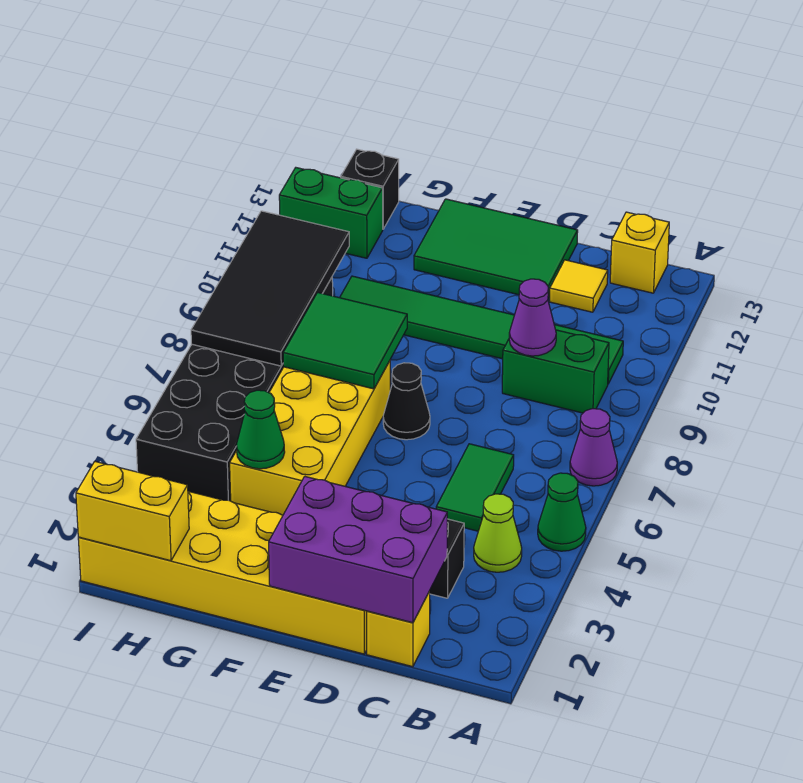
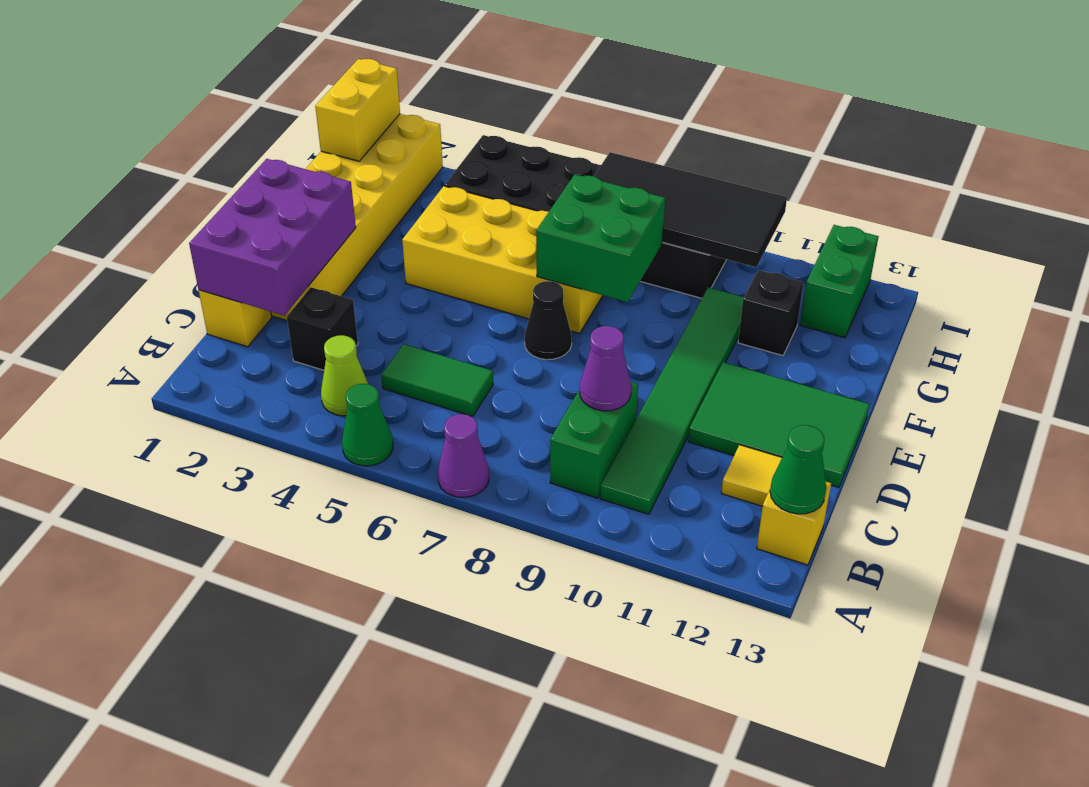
green tile D12:F13 level 1 -> green tile D11:E13 level 1
green tile F7:G8 level 2 -> green brick F7:G8 level 2
green cone G4 level 2 -> green cone B13 level 2
black brick H13 level 1 -> black brick G11 level 1

